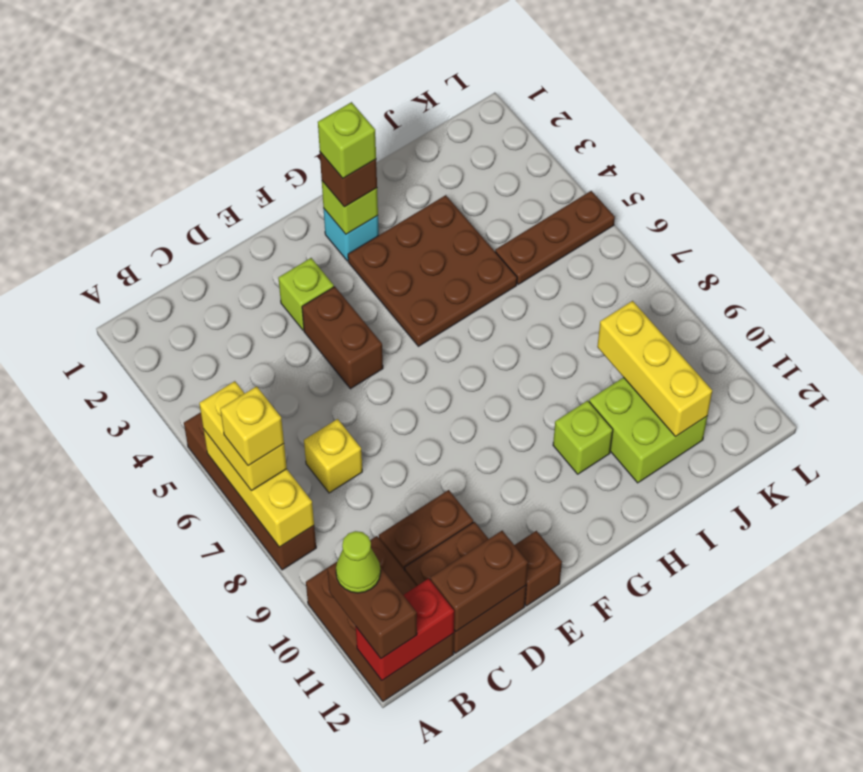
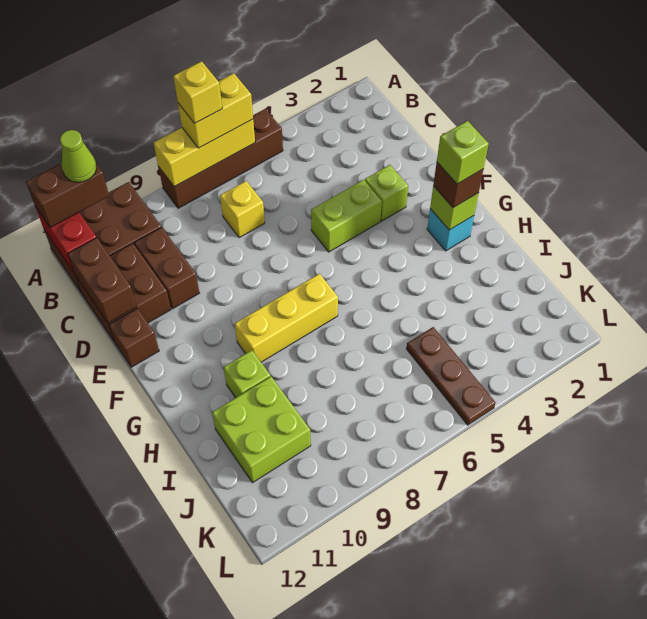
brown brick E4:E5 level 1 -> lime brick E4:E5 level 1
brown plate G3:I5 level 1 -> none
yellow brick J9:J11 level 2 -> yellow brick G7:G9 level 1

